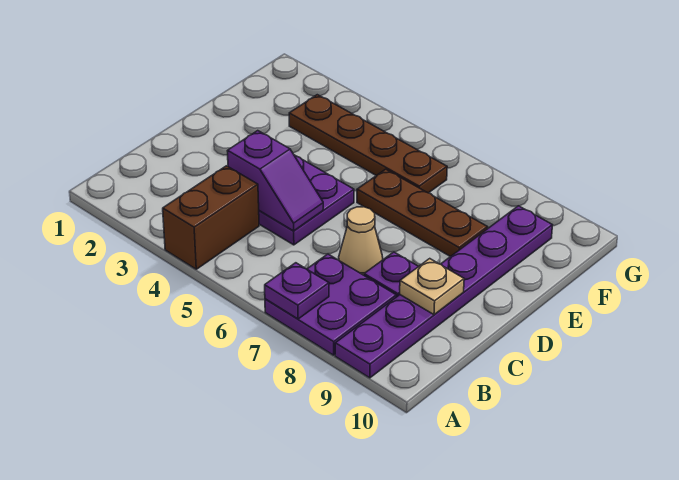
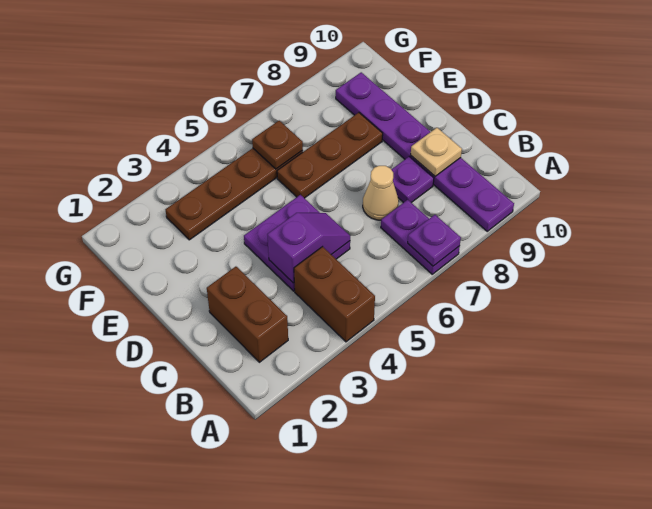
purple plate A7:B8 level 1 -> purple plate A7:B7 level 1
none -> brown brick B2:C2 level 1
none -> brown plate F6 level 2

